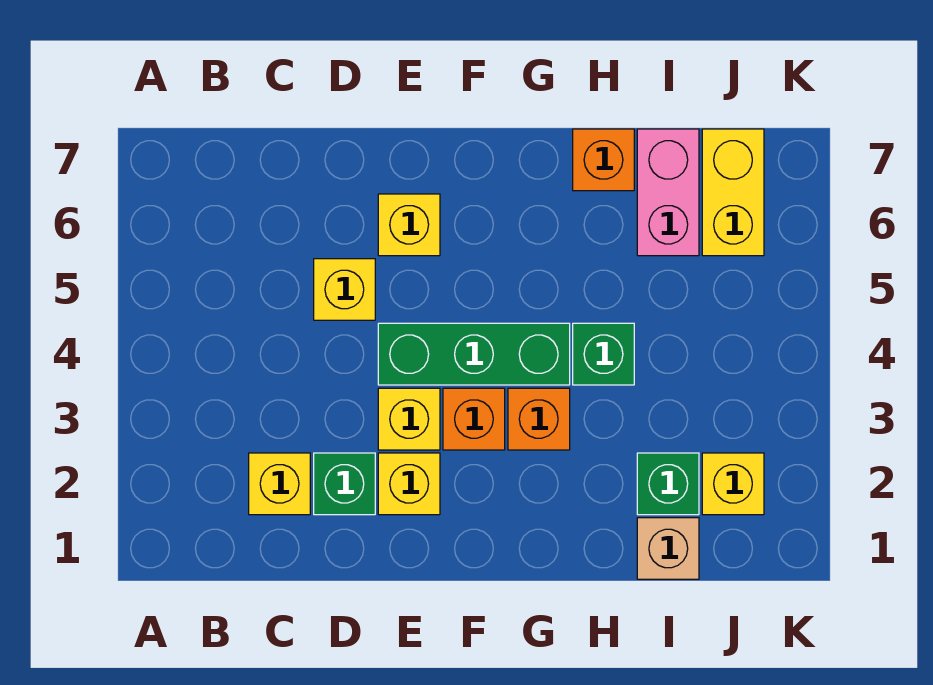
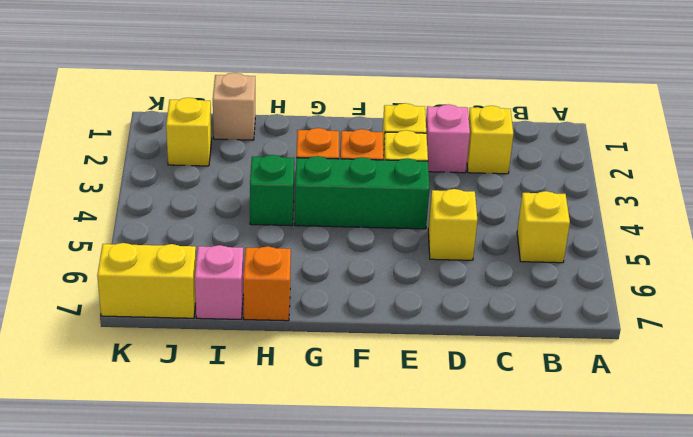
green brick D2 level 1 -> pink brick D2 level 1
yellow brick E6 level 1 -> yellow brick B5 level 1
green brick I2 level 1 -> none
pink brick I6:I7 level 1 -> pink brick I7 level 1
yellow brick J6:J7 level 1 -> yellow brick J7:K7 level 1

